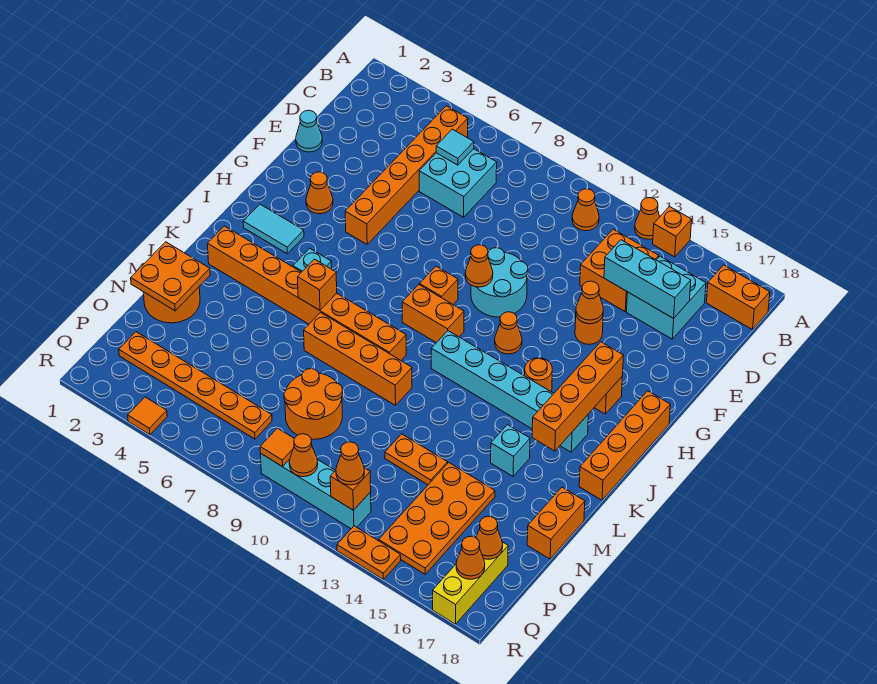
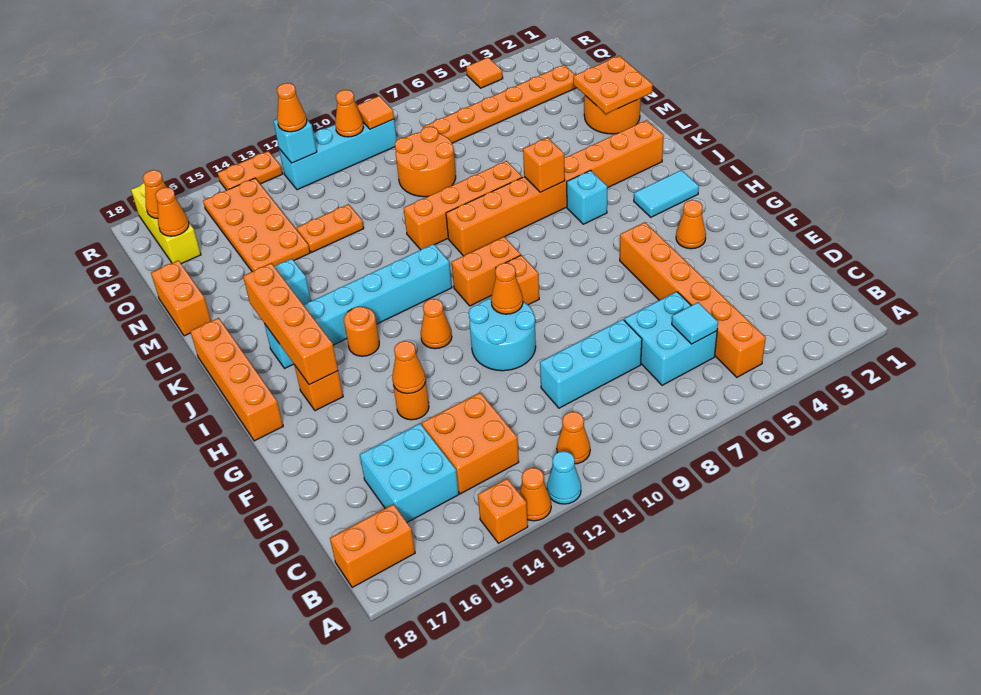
cyan brick D14:D16 level 2 -> cyan brick D8:D10 level 1
cyan cone E1 level 1 -> cyan cone A12 level 1
orange brick Q12 level 2 -> cyan brick Q12 level 2

